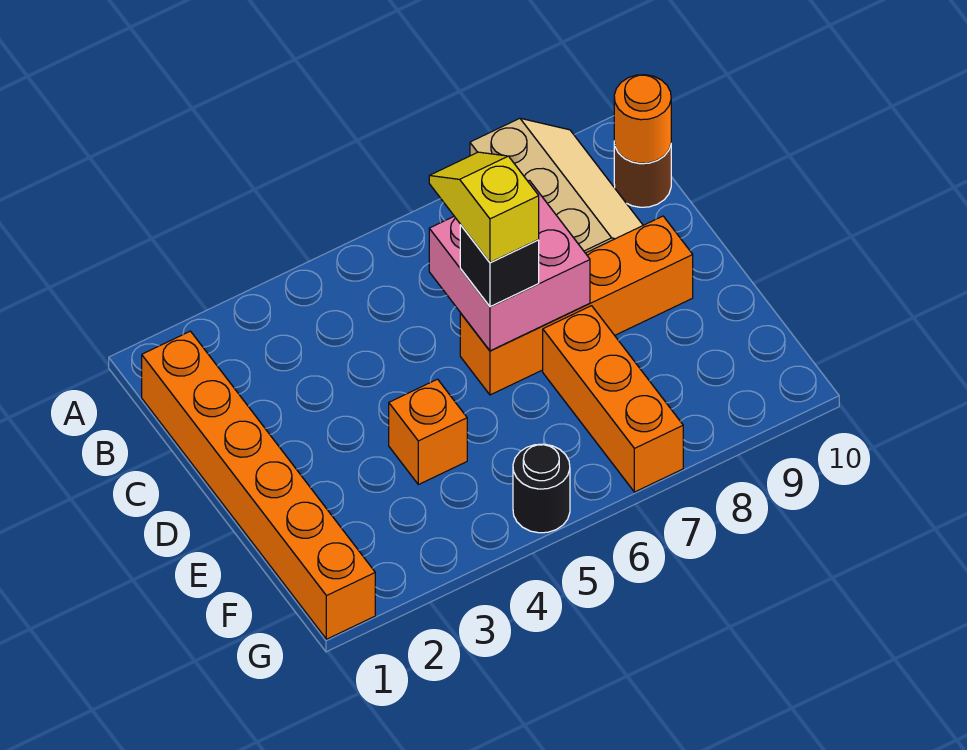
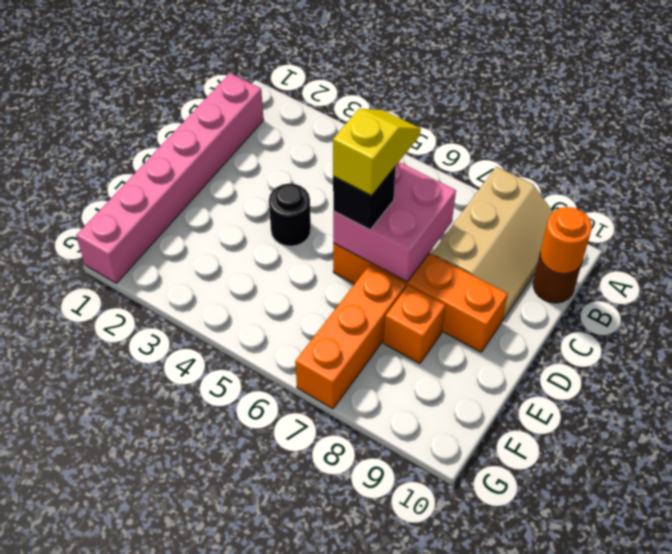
orange brick B1:G1 level 1 -> pink brick B1:G1 level 1
orange brick E4 level 1 -> orange brick E8 level 1
black round brick G5 level 1 -> black round brick D4 level 1

